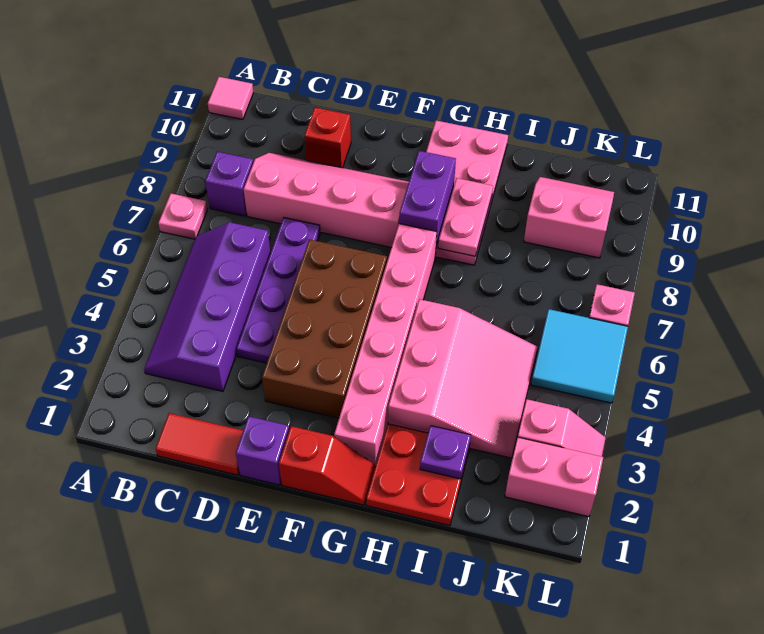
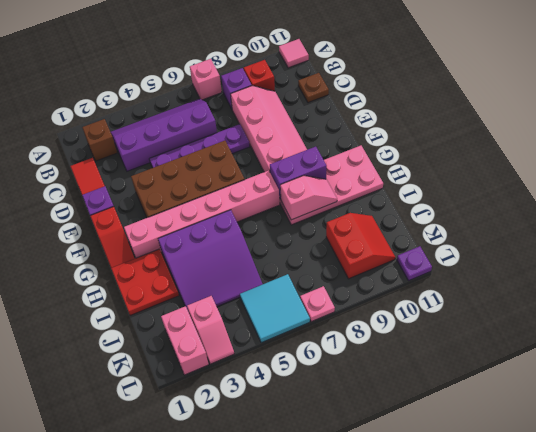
pink plate A7 level 1 -> pink brick A7 level 1
none -> brown brick B2 level 1
none -> brown plate C11 level 1
red brick D10 level 1 -> red brick B9 level 1
pink slope H3:J5 level 1 top H -> purple slope H3:J5 level 1 top H
pink plate H8:H9 level 2 -> pink slope H8:H9 level 2 top 8
purple plate I2 level 2 -> purple plate L11 level 1
pink slope J9:K10 level 1 top 9 -> red slope J9:K10 level 1 top 9

